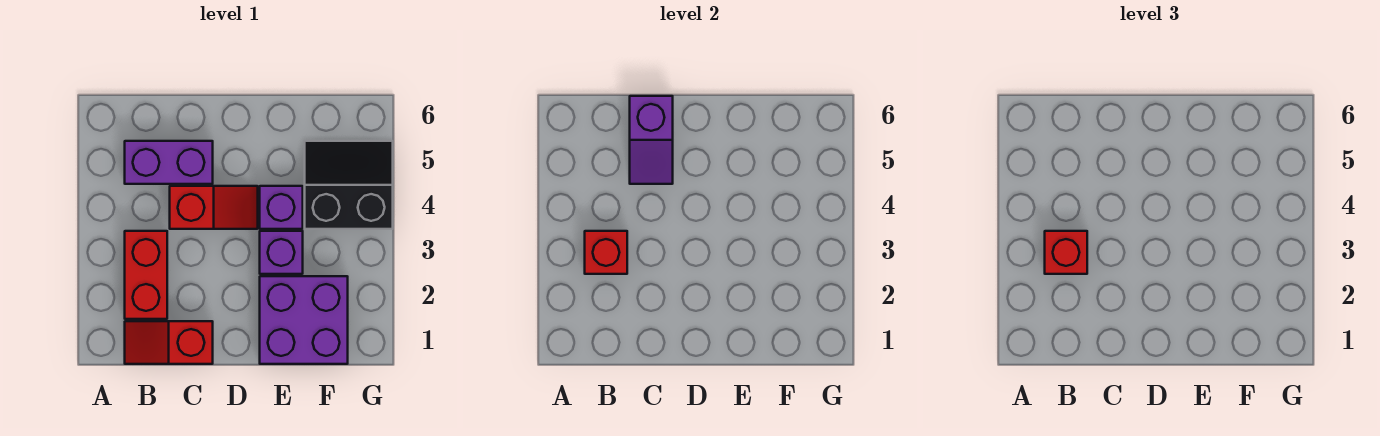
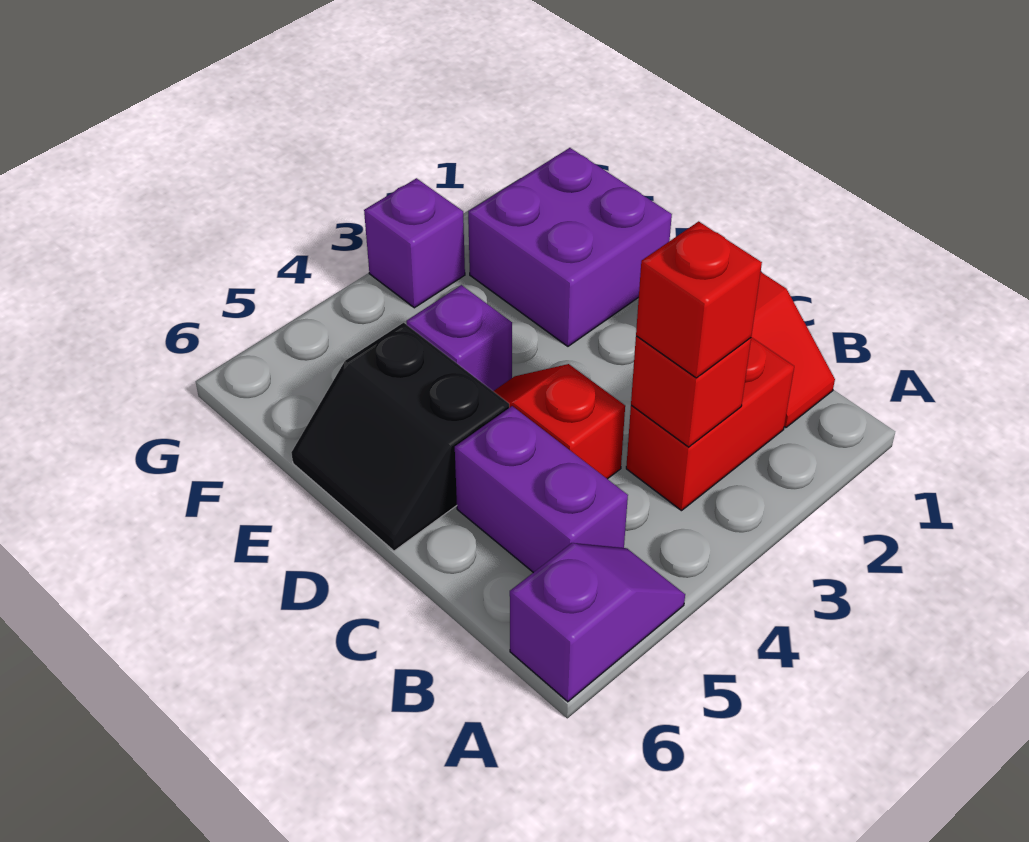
purple slope C5:C6 level 2 top 6 -> purple slope A5:A6 level 1 top 6
purple brick E3 level 1 -> purple brick G3 level 1
black slope F4:G5 level 1 top 4 -> black slope D5:E6 level 1 top 5

